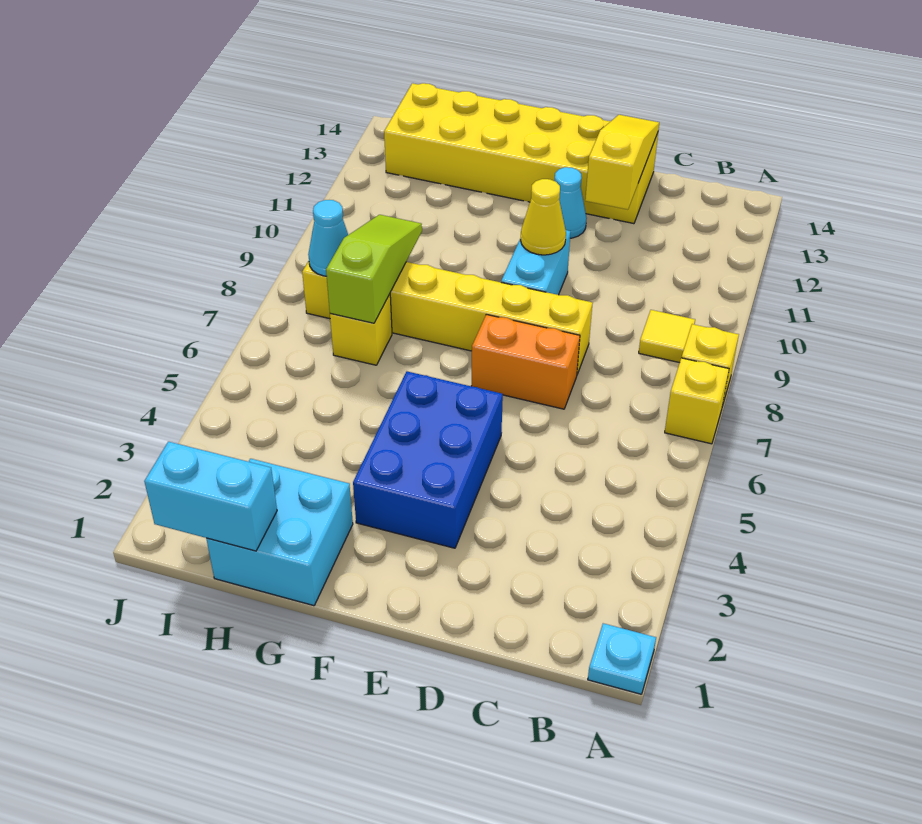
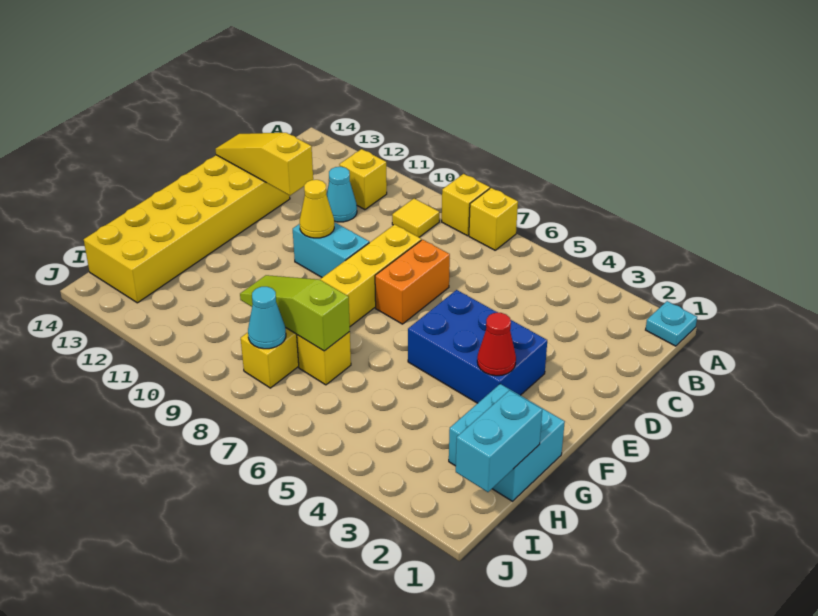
none -> yellow brick B11 level 1
cyan cone E12 level 1 -> cyan cone C11 level 1
none -> red cone F3 level 2

